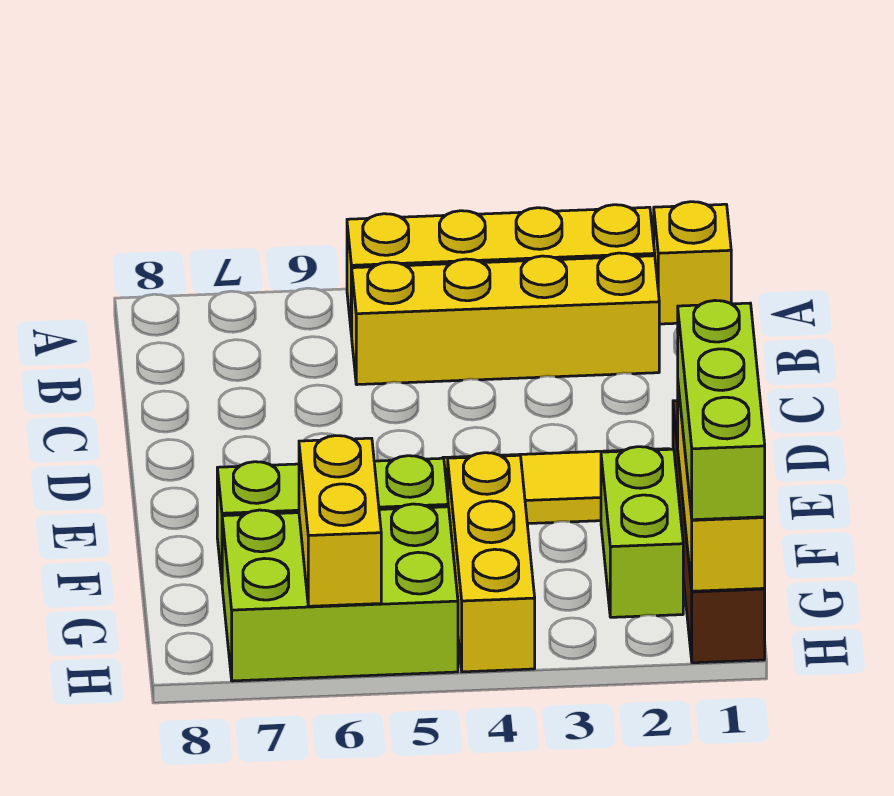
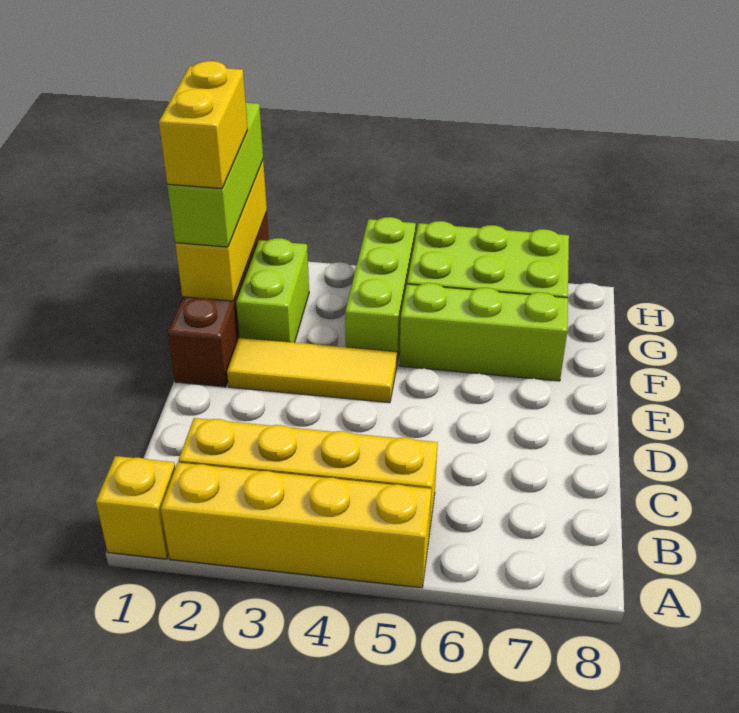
yellow brick F4:H4 level 1 -> lime brick F4:H4 level 1
yellow brick G6:H6 level 2 -> yellow brick F1:G1 level 4

